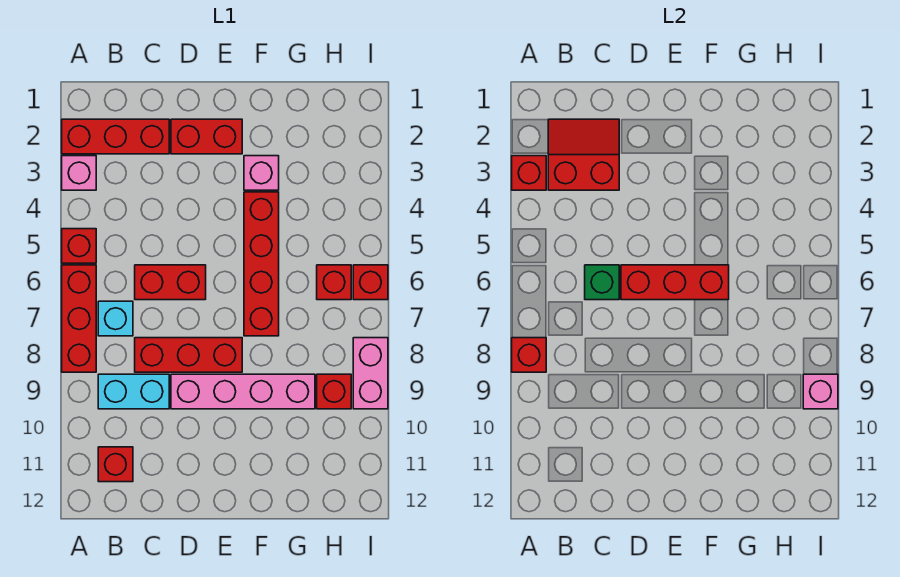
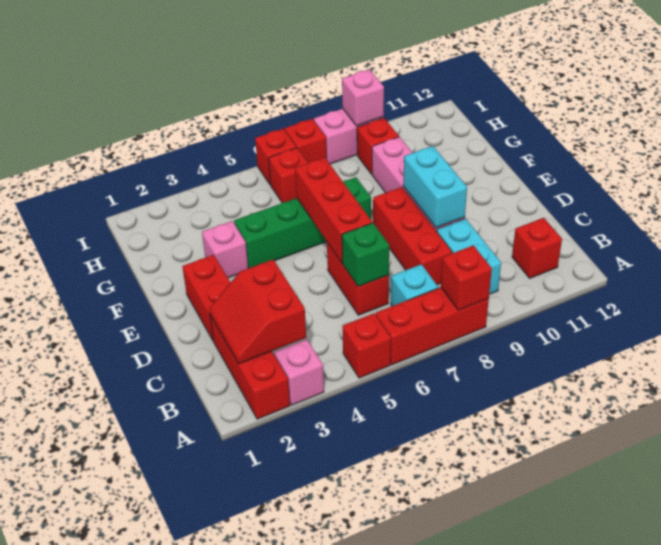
red brick A3 level 2 -> red brick I7 level 1
none -> cyan brick D9:E9 level 2
red brick F4:F7 level 1 -> green brick F4:F7 level 1

